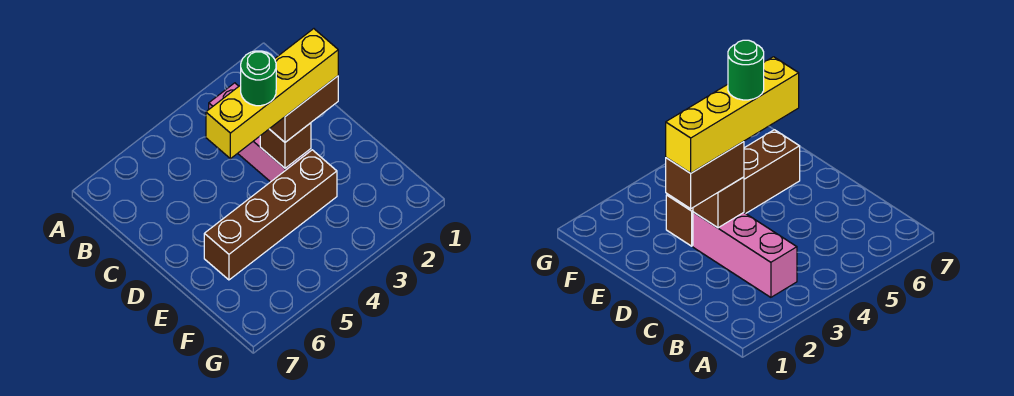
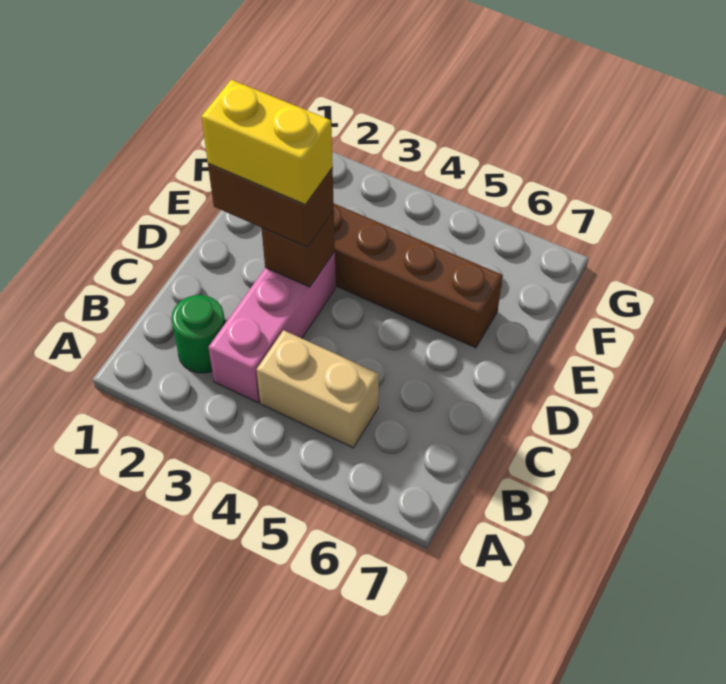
none -> tan brick B4:B5 level 1
yellow brick D2:D5 level 4 -> yellow brick D2:D3 level 4
green round brick D4 level 5 -> green round brick B2 level 1

